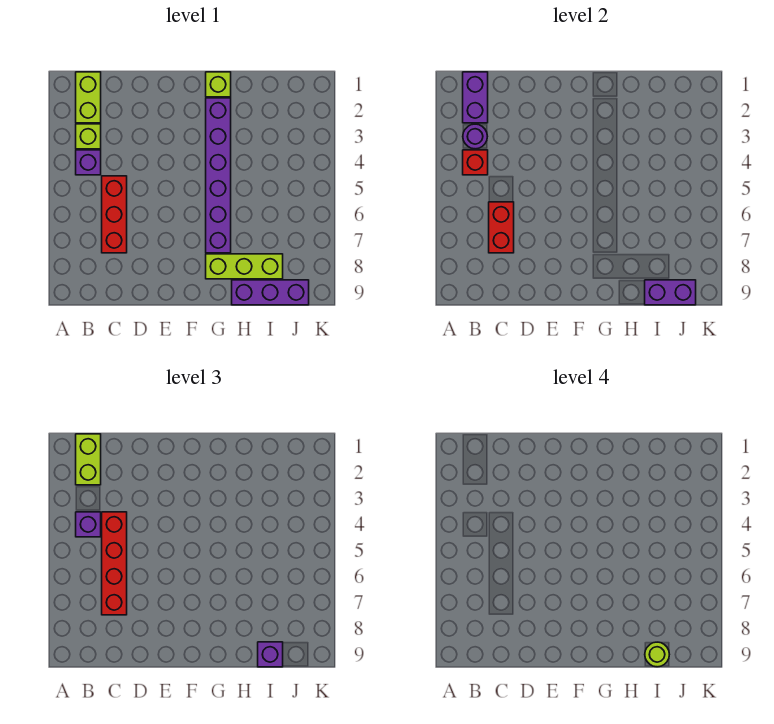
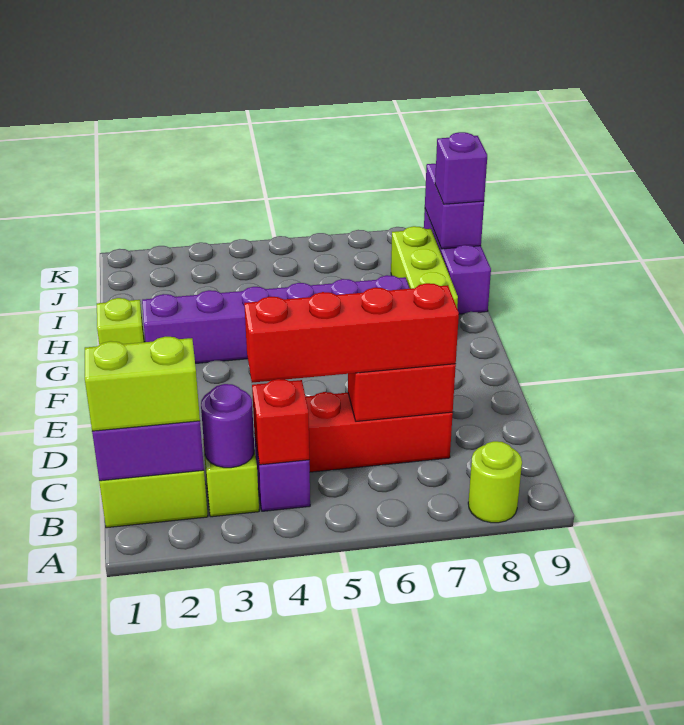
purple brick B4 level 3 -> none
lime round brick I9 level 4 -> lime round brick A8 level 1

